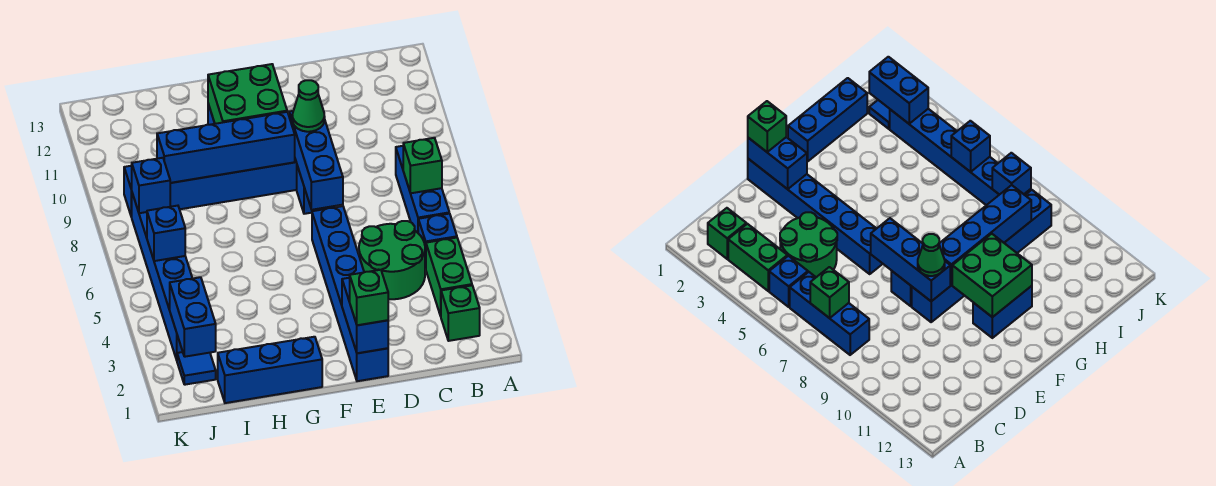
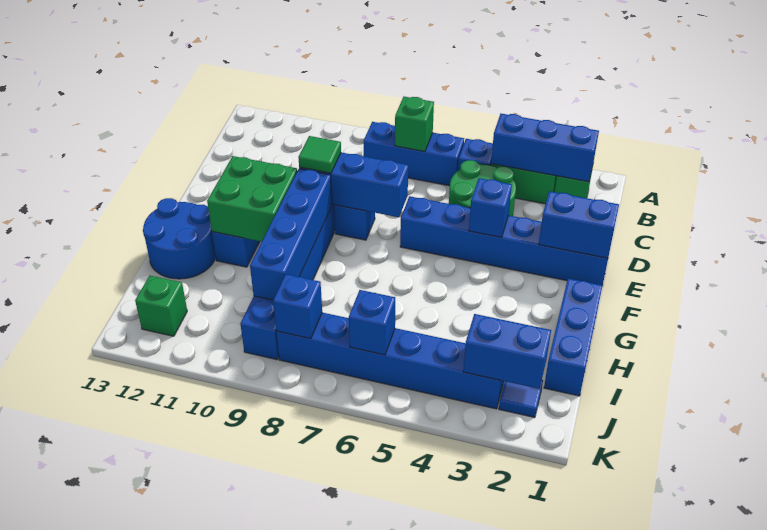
none -> blue brick B2:B4 level 2
green brick E1 level 3 -> green brick J12 level 1
none -> blue brick E4 level 2
green cone E9 level 3 -> green tile E9 level 3
none -> blue round brick G12:H13 level 1

